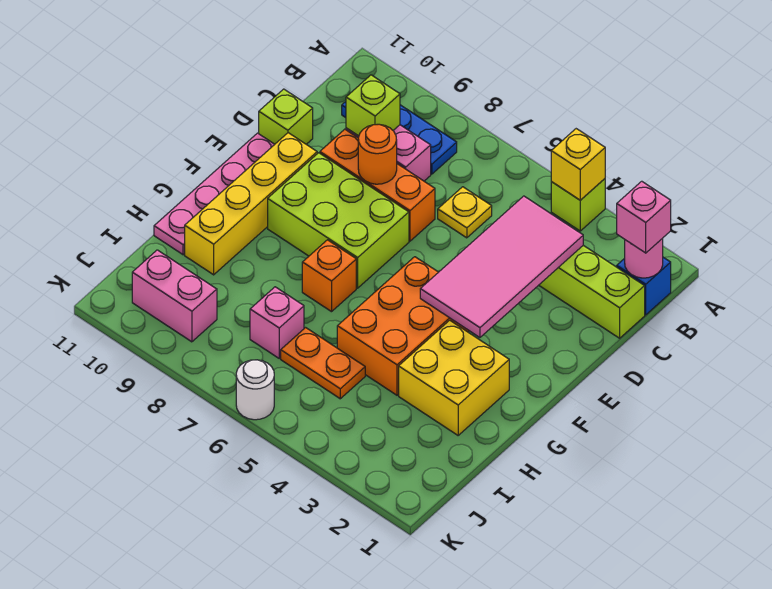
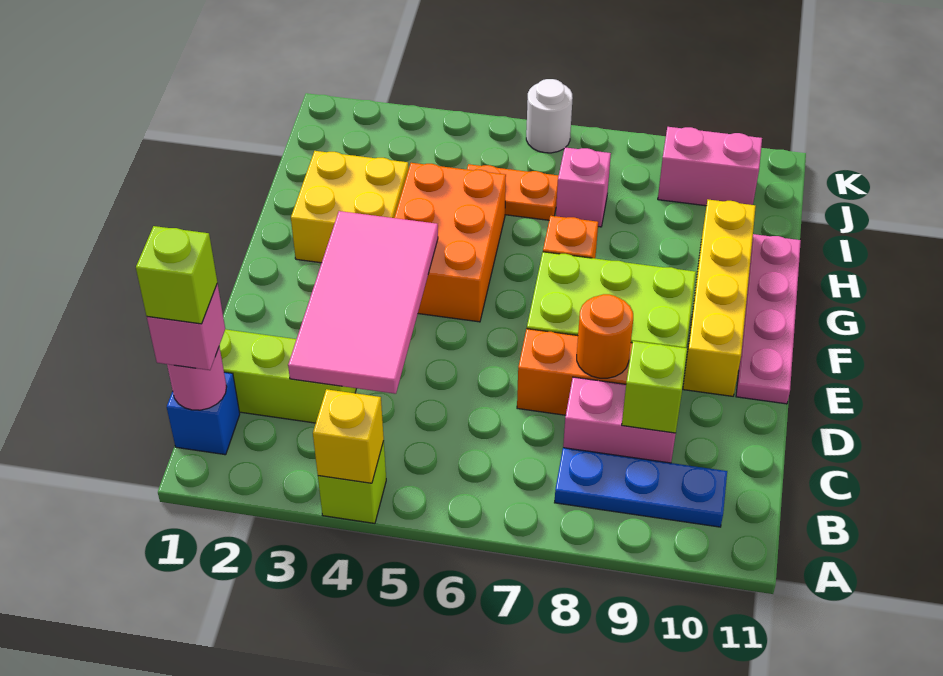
yellow plate C6 level 1 -> none
lime brick D11 level 1 -> lime brick B1 level 4

